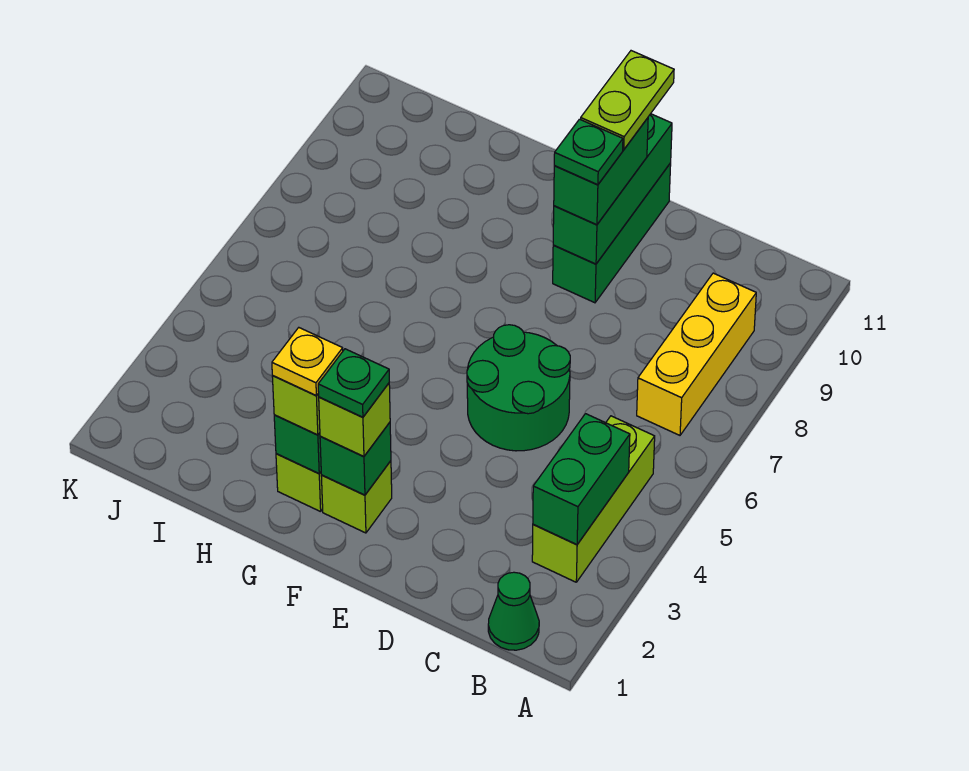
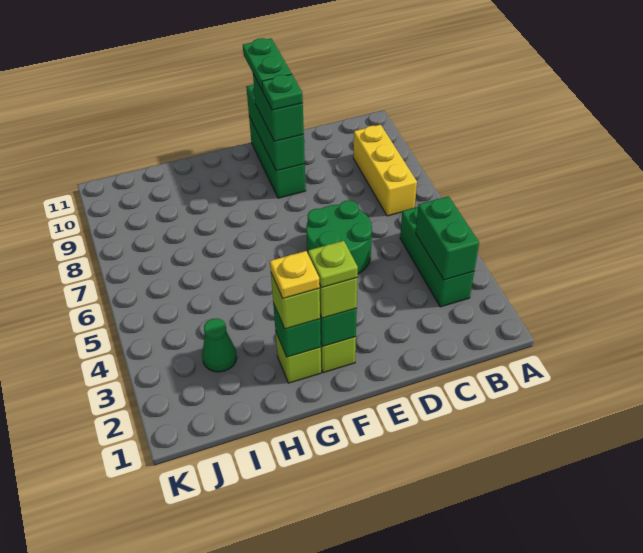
green cone B1 level 1 -> green cone I3 level 1
lime brick B3:B5 level 1 -> green brick B3:B5 level 1
lime plate E10:E11 level 4 -> green plate E10:E11 level 4
green plate F2 level 4 -> lime plate F2 level 4

